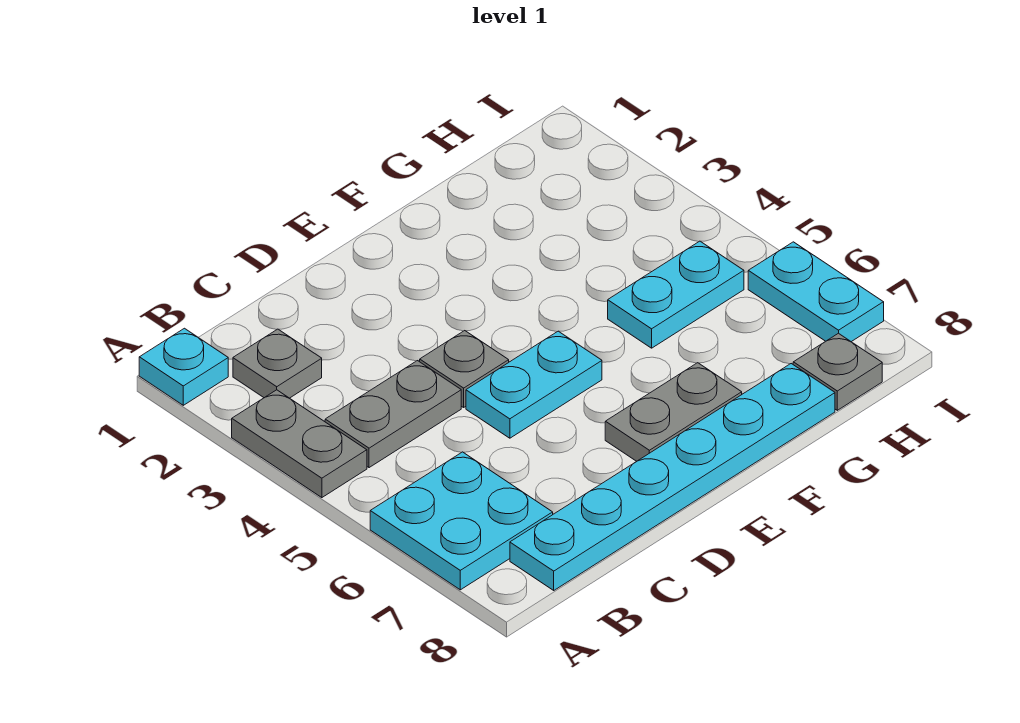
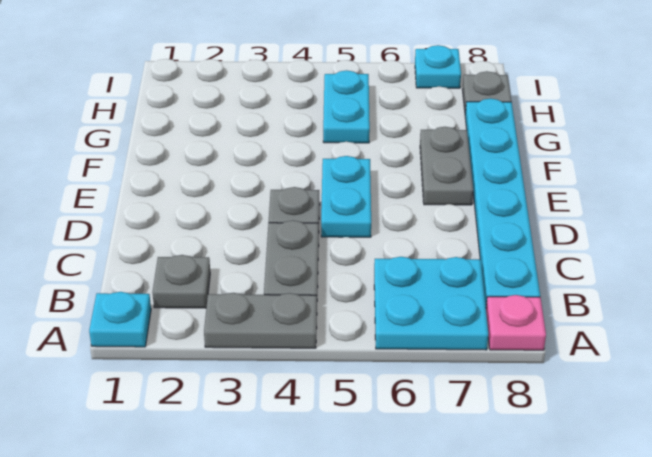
none -> pink plate A8 level 1
cyan plate I6:I7 level 1 -> cyan plate I7 level 1

